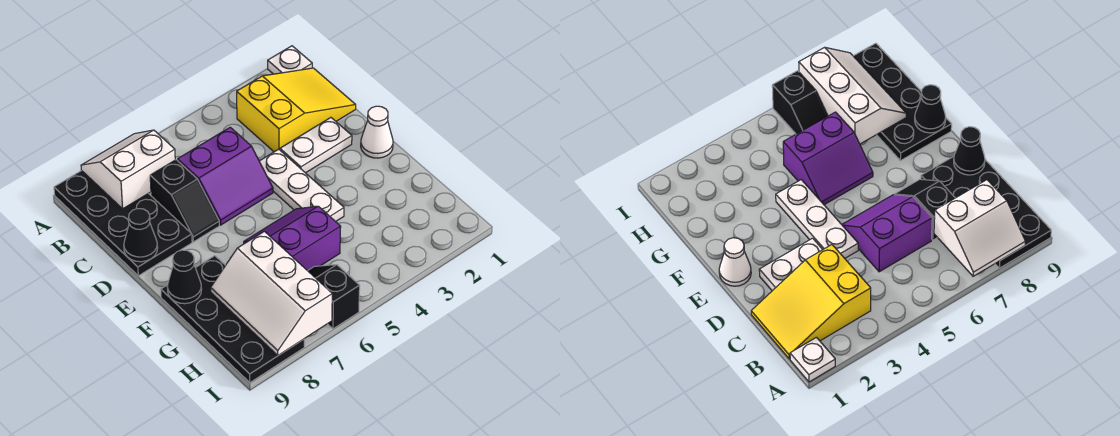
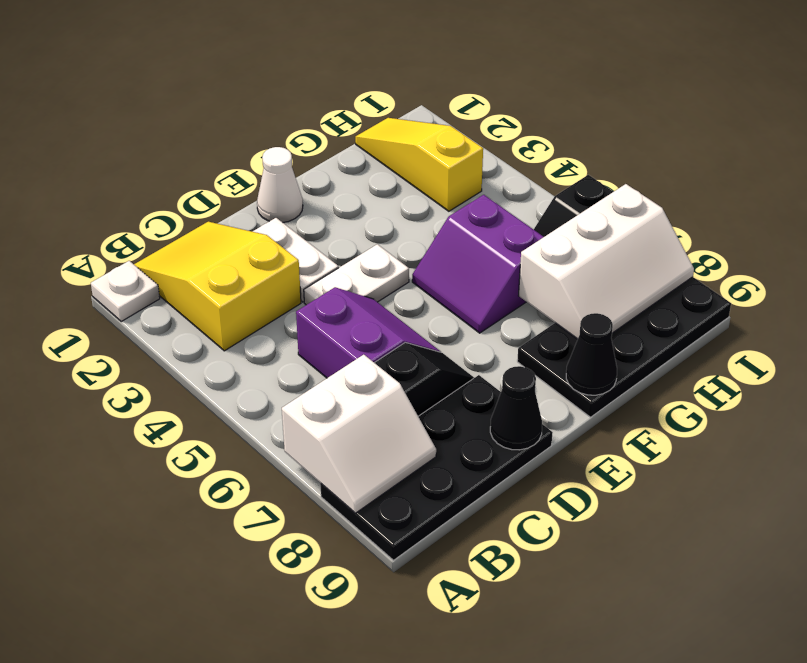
white slope A7:B8 level 2 top B -> white slope A7:B8 level 2 top 7
white plate D4:F4 level 1 -> white plate D4:E4 level 1
none -> yellow slope H1:H3 level 1 top 3

